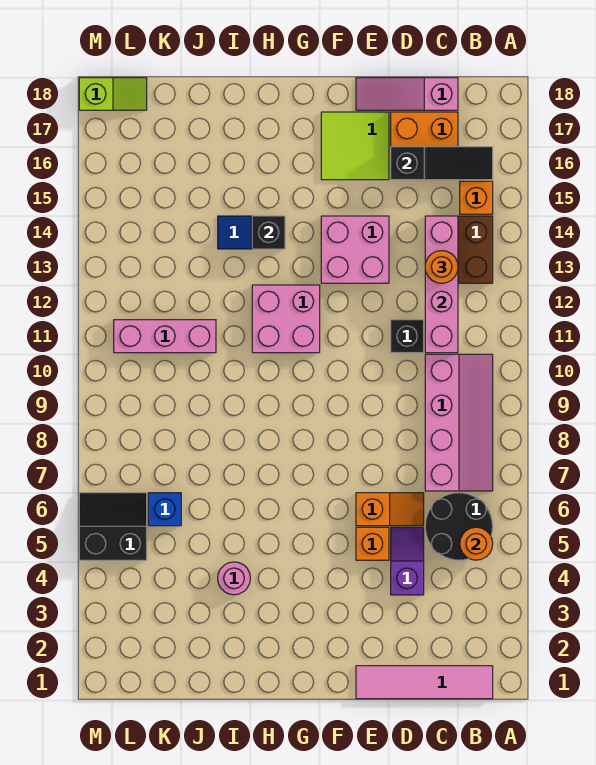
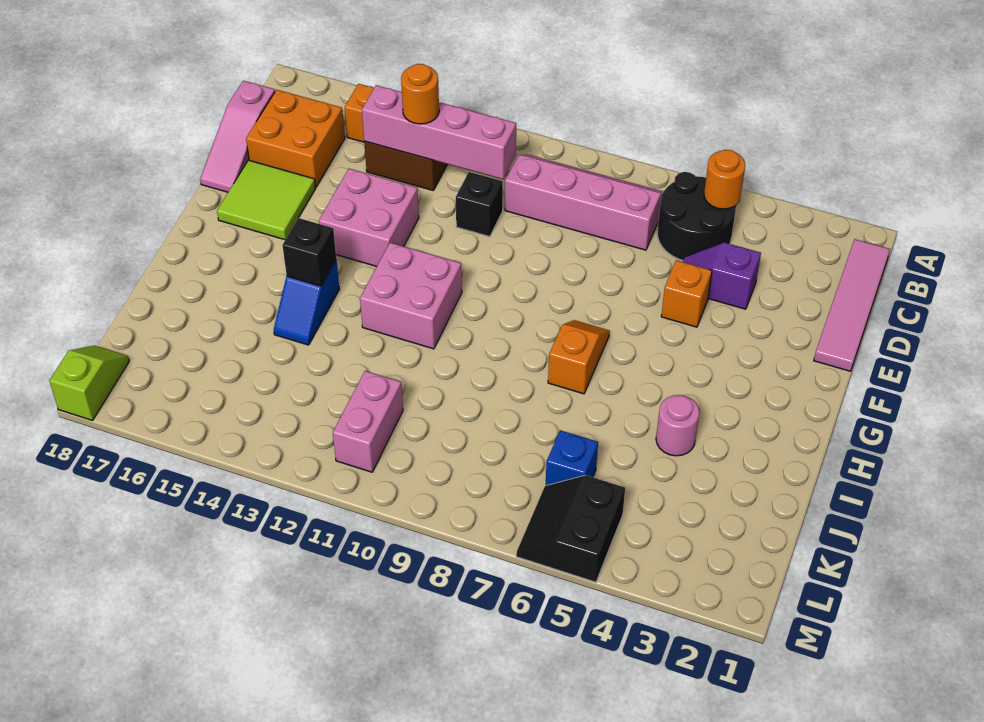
black slope B16:D16 level 2 top D -> none
orange slope D6:E6 level 1 top E -> orange slope G7:H7 level 1 top H
pink brick J11:L11 level 1 -> pink brick K11:L11 level 1

